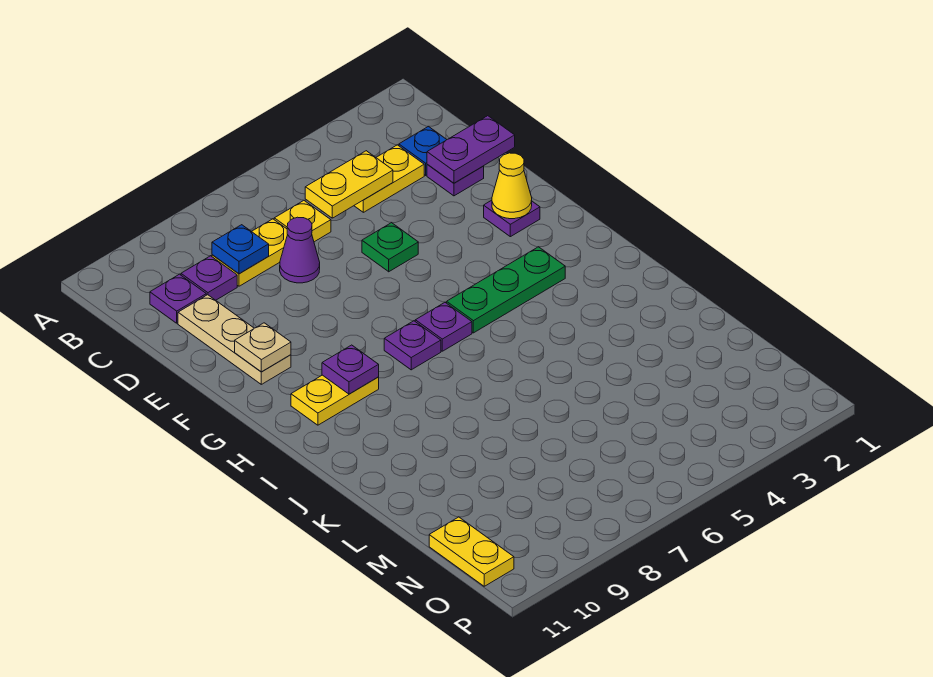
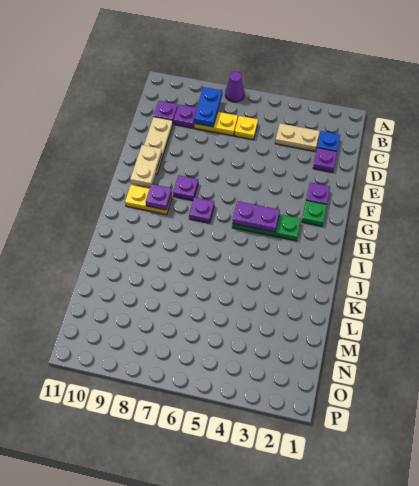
yellow plate C3:C4 level 1 -> tan plate C3:C4 level 1
yellow plate C4:C5 level 2 -> none
blue plate C8 level 2 -> blue plate B8:C8 level 2
purple plate D1:D2 level 2 -> purple plate H4:H5 level 2
purple cone D7 level 1 -> purple cone A7 level 1
green plate E5 level 1 -> green plate G2 level 1
yellow cone F2 level 2 -> none
tan plate F10 level 2 -> tan plate F10:G10 level 2
purple plate H6 level 1 -> purple plate G8 level 1
yellow plate N11:O11 level 1 -> none

